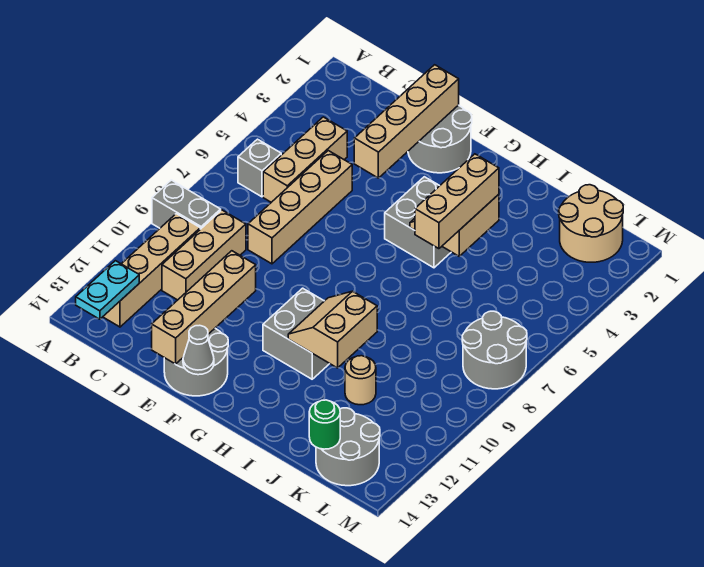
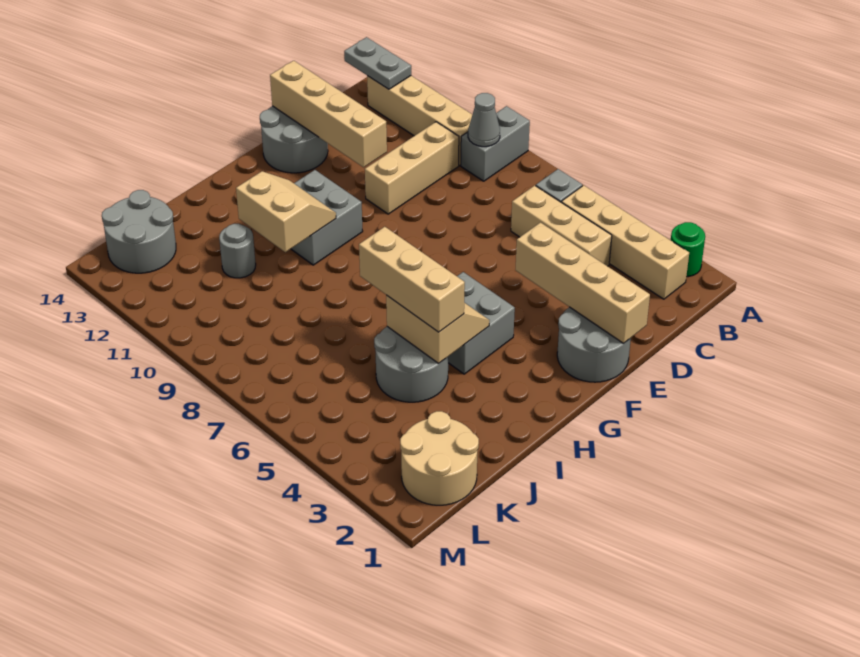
cyan plate B13:B14 level 2 -> grey plate B13:B14 level 2
tan brick C9:C11 level 1 -> tan brick C10:E10 level 1
tan brick D5:D8 level 1 -> tan brick B2:B5 level 1
grey cone F14 level 2 -> grey cone B9 level 2
tan round brick J11 level 1 -> grey round brick J11 level 1
green round brick K14 level 2 -> green round brick A2 level 1
grey round brick L7:M8 level 1 -> grey round brick I4:J5 level 1

